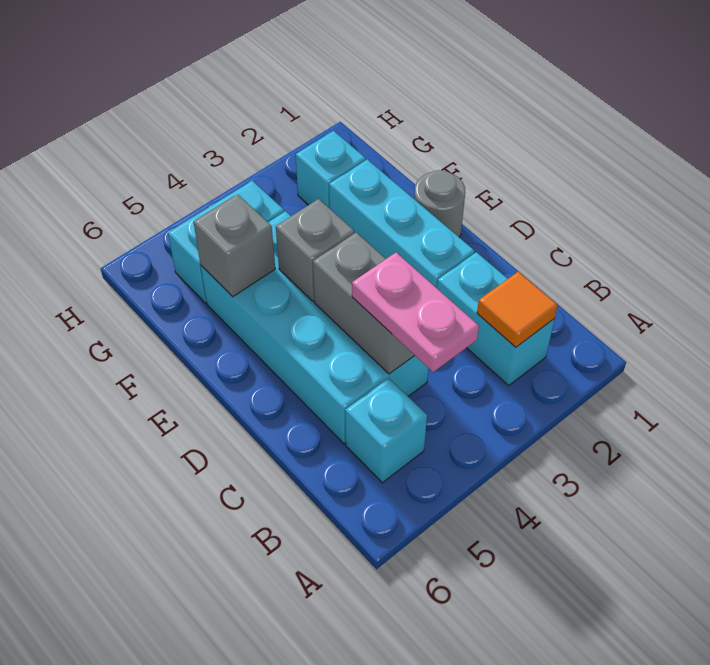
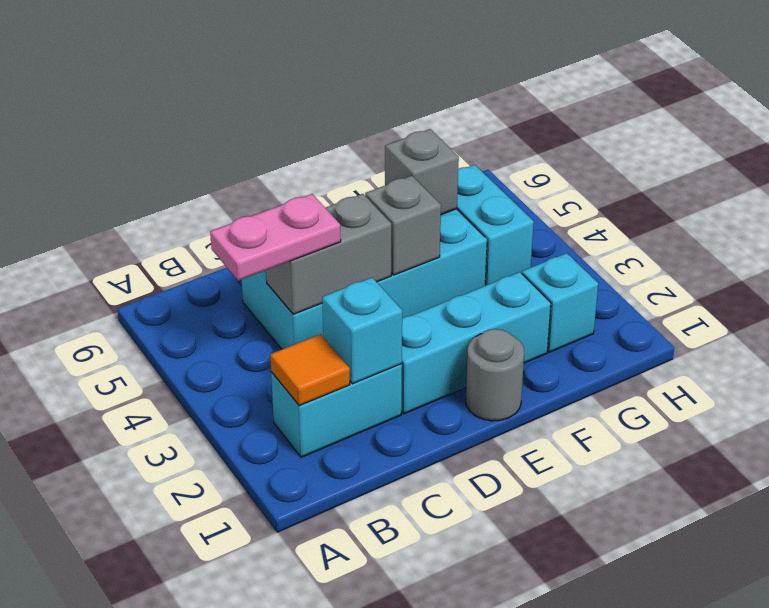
cyan brick B5 level 1 -> cyan brick C2 level 2

